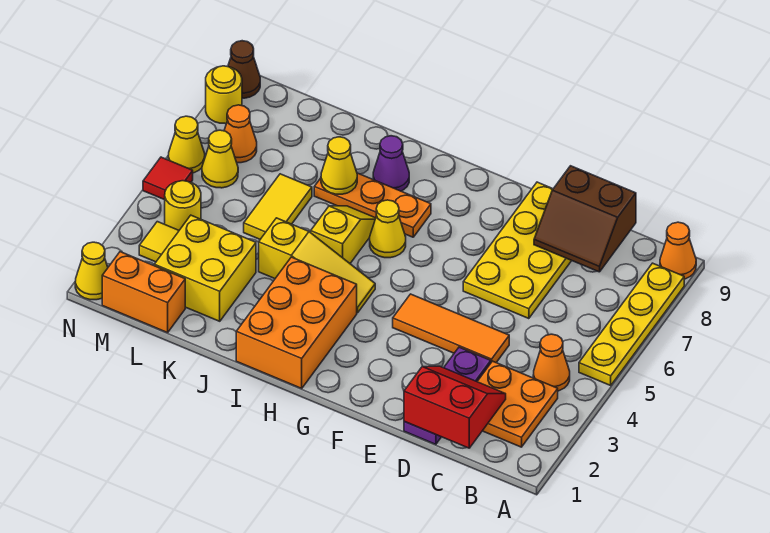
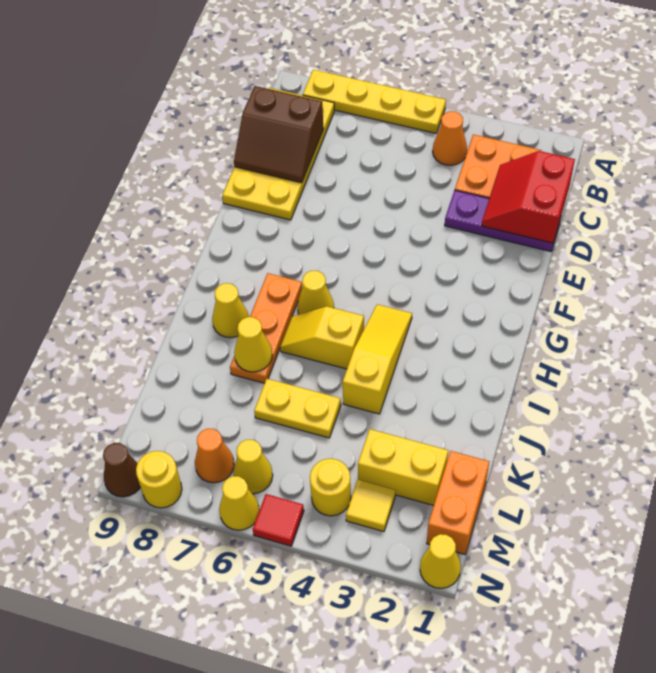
orange cone A9 level 1 -> none
brown slope C8:D9 level 2 top 9 -> brown slope C8:D9 level 2 top C
orange tile D4:F4 level 1 -> none
yellow plate D6:E9 level 1 -> yellow plate B8:E9 level 1
orange brick H1:I3 level 1 -> none
purple cone I8 level 1 -> yellow cone I8 level 1
yellow brick K2:L3 level 1 -> yellow brick L2:L3 level 1
yellow tile K5:K6 level 1 -> yellow plate K5:K6 level 1

